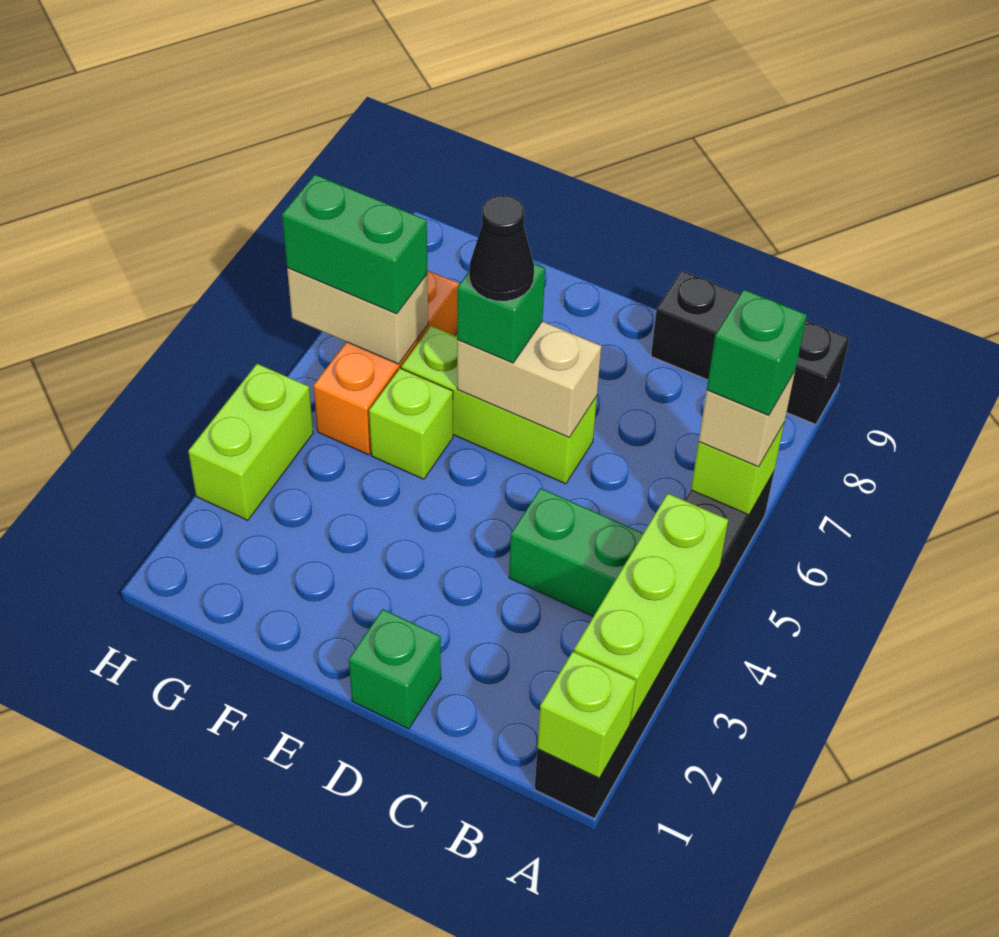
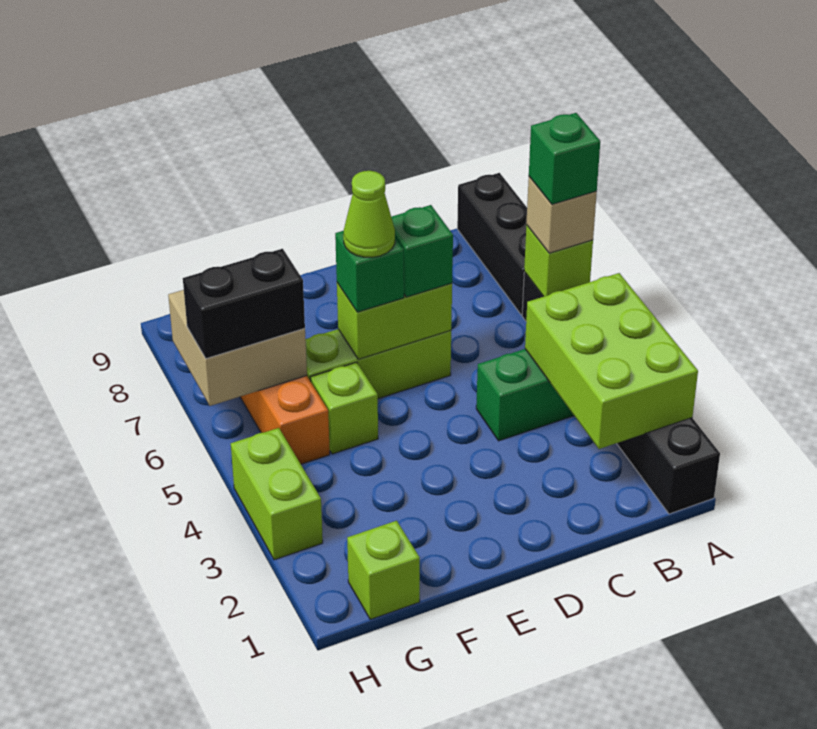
lime brick A1 level 2 -> lime brick G1 level 1
lime brick A2:A4 level 2 -> lime brick A2:B4 level 2
black brick A9:C9 level 1 -> black brick A7:A9 level 1
green brick D1 level 1 -> green brick D6 level 3
tan brick D6:E6 level 2 -> lime brick D6:E6 level 2
black cone E6 level 4 -> lime cone E6 level 4
tan brick G6:H6 level 2 -> tan brick G6:H7 level 2
green brick G6:H6 level 3 -> black brick G6:H6 level 3

